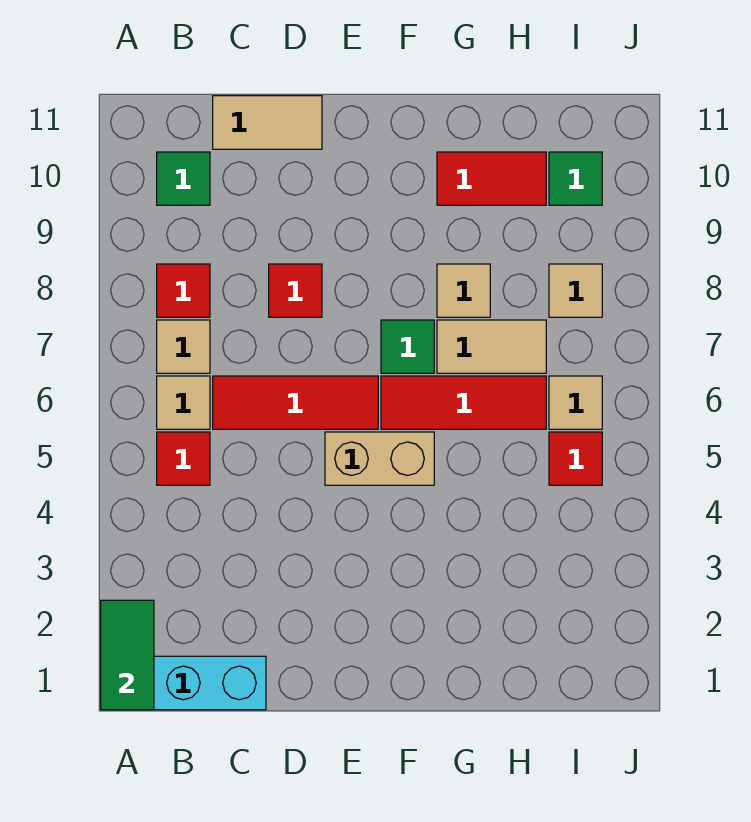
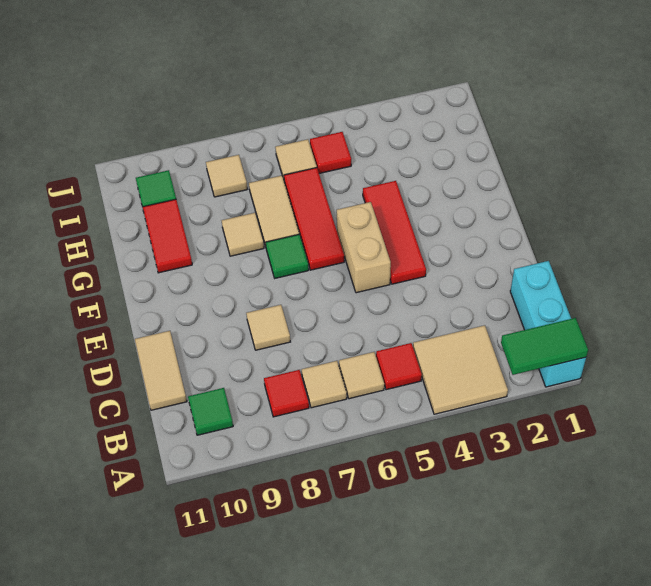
none -> tan tile A3:B4 level 1
red tile C6:E6 level 1 -> red tile E4:G4 level 1
red tile D8 level 1 -> tan tile D8 level 1

